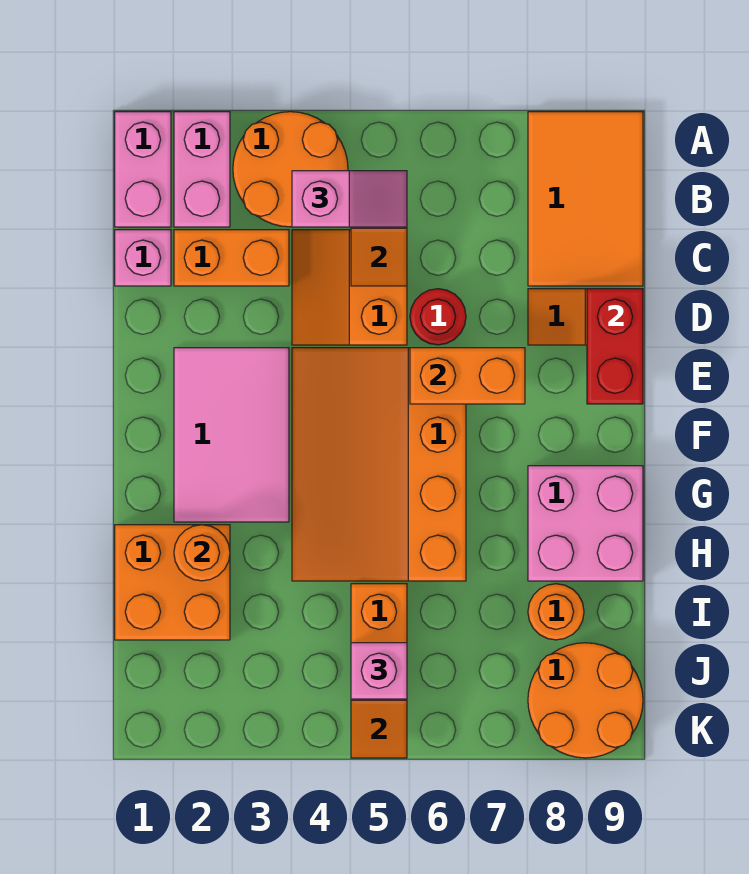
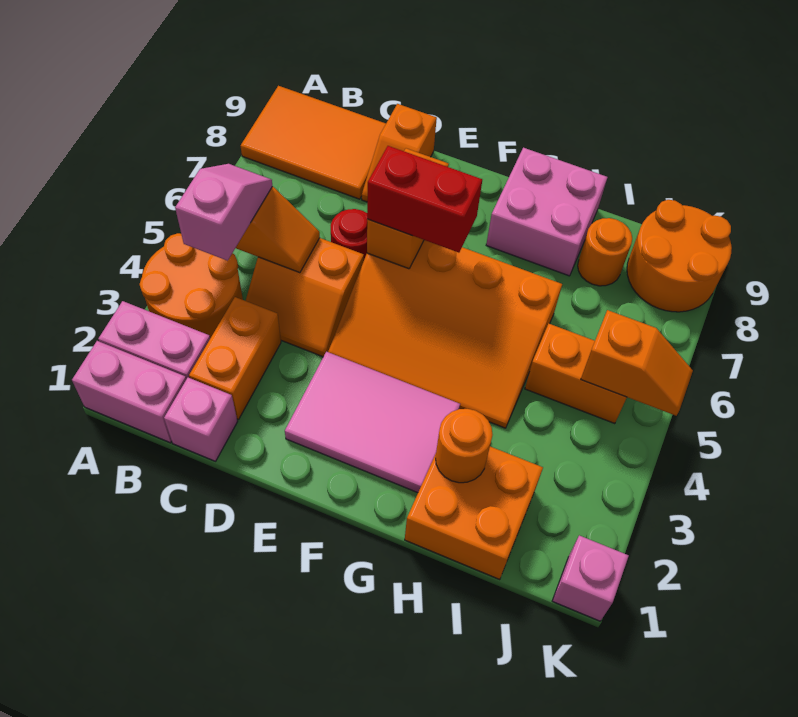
red brick D9:E9 level 2 -> red brick E6:F6 level 3
pink brick J5 level 3 -> pink brick K1 level 1

